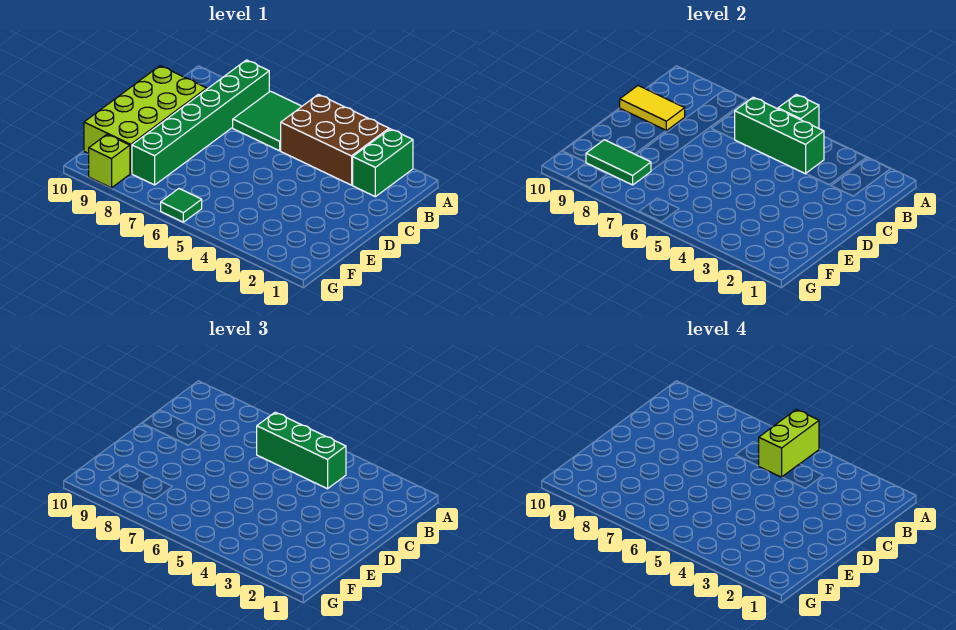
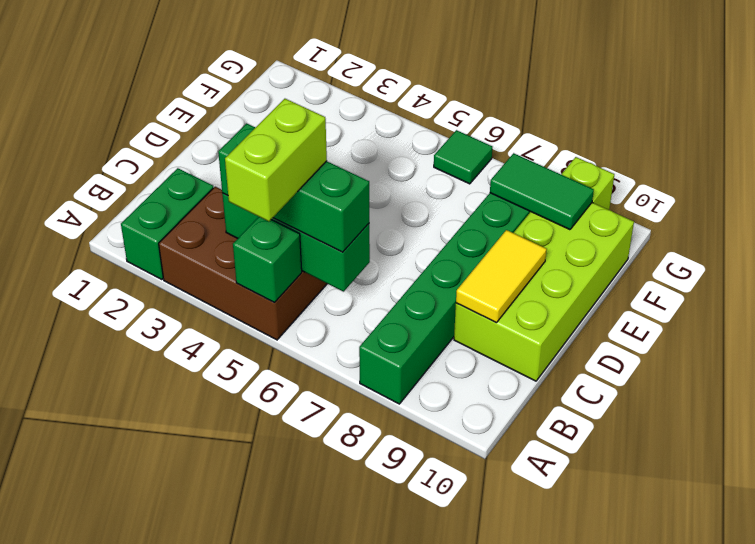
green tile A6:B7 level 1 -> none
yellow tile C9:C10 level 2 -> yellow tile C9:D9 level 2

